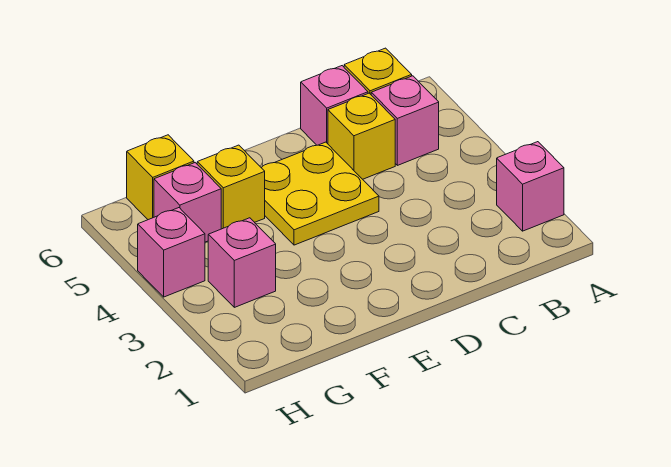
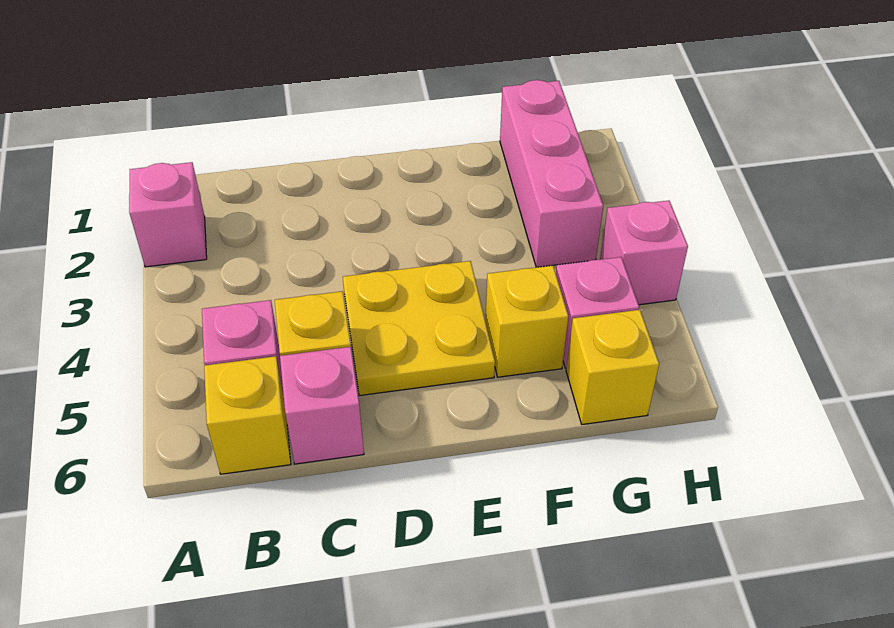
pink brick G3 level 1 -> pink brick G1:G3 level 1

